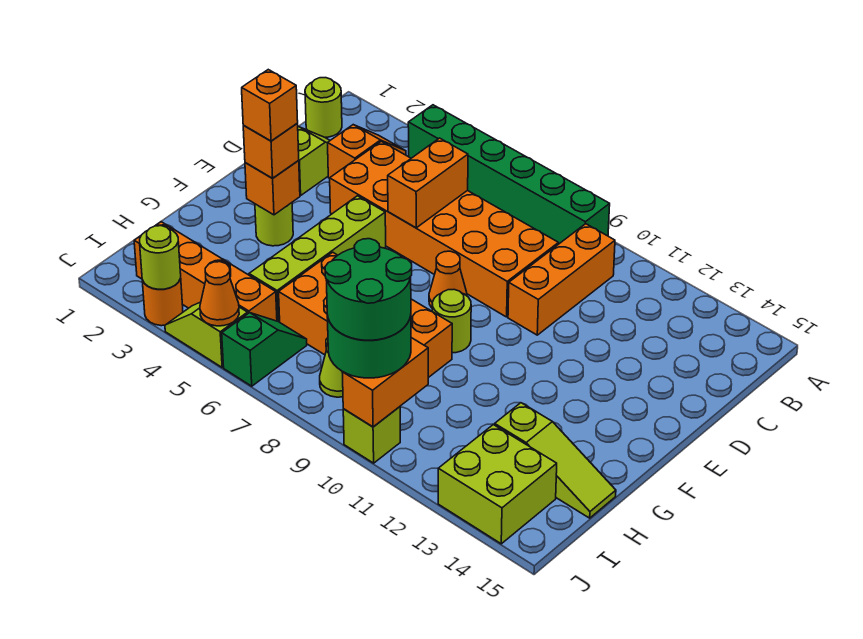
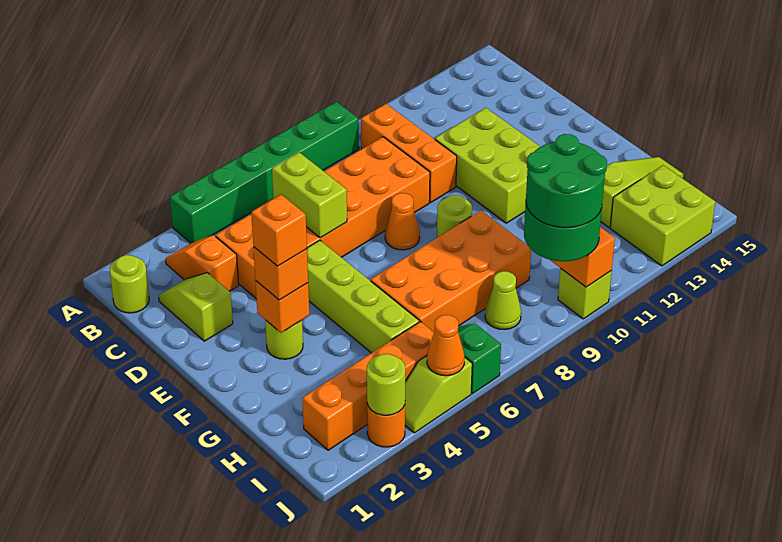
orange brick C6:D6 level 2 -> lime brick C6:D6 level 2
none -> lime brick D11:F12 level 1

